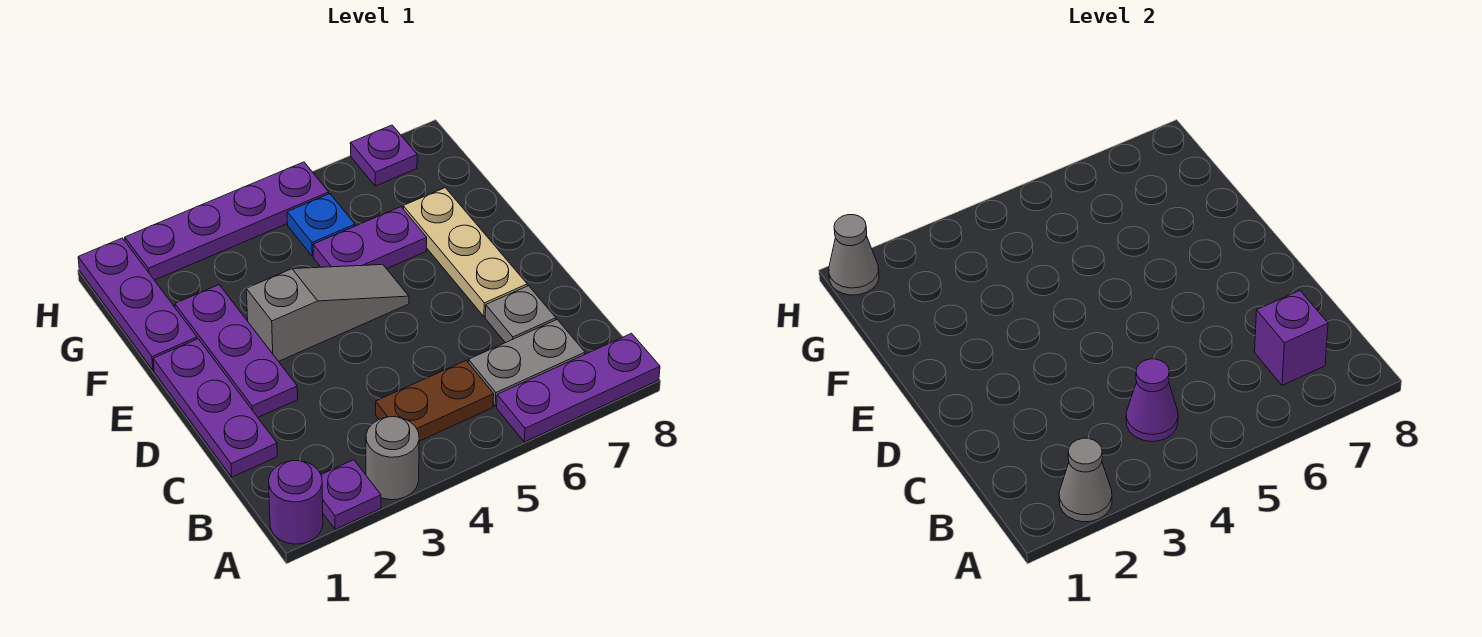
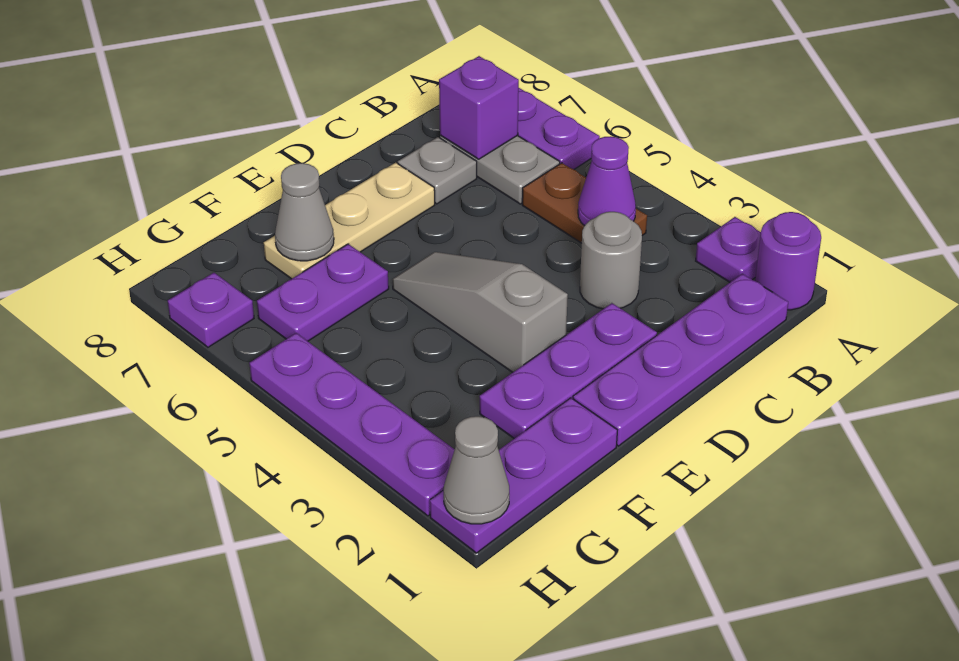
grey cone A2 level 2 -> grey cone F7 level 2
grey round brick A3 level 1 -> grey round brick C3 level 1
purple plate C1:E1 level 1 -> purple plate B1:E1 level 1
purple plate F5:F6 level 1 -> purple plate F6:G6 level 1
blue plate G5 level 1 -> none

